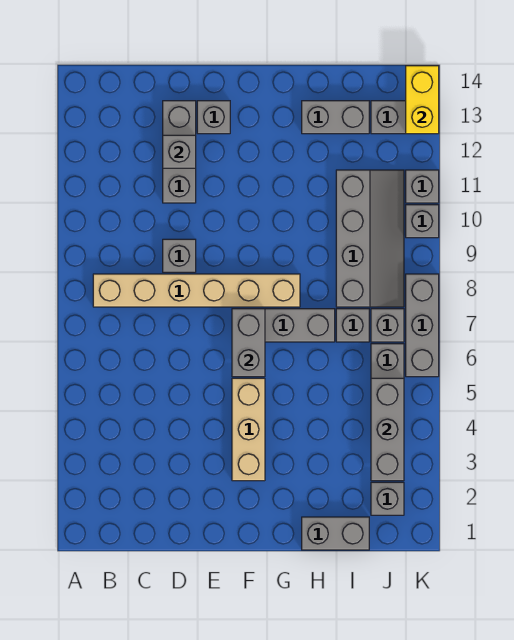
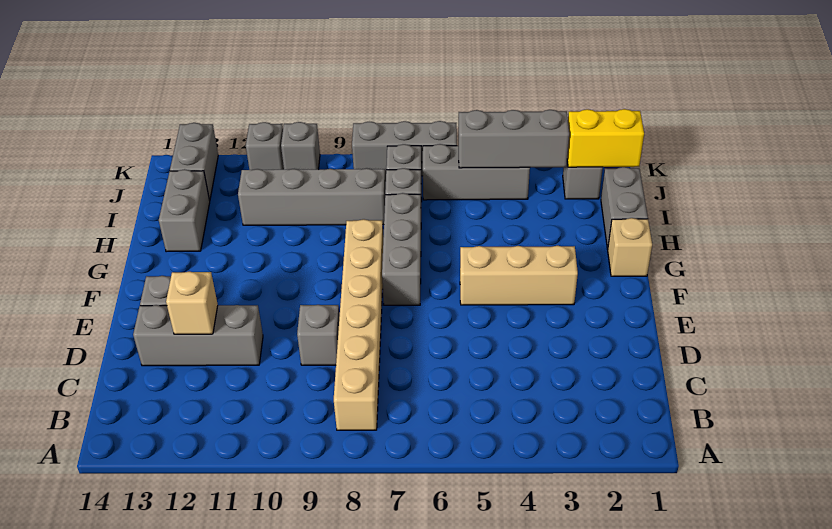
grey brick D12 level 2 -> tan brick D12 level 2
grey brick F6:F7 level 2 -> none
none -> tan brick G1 level 1
yellow brick K13:K14 level 2 -> yellow brick J1:J2 level 2

